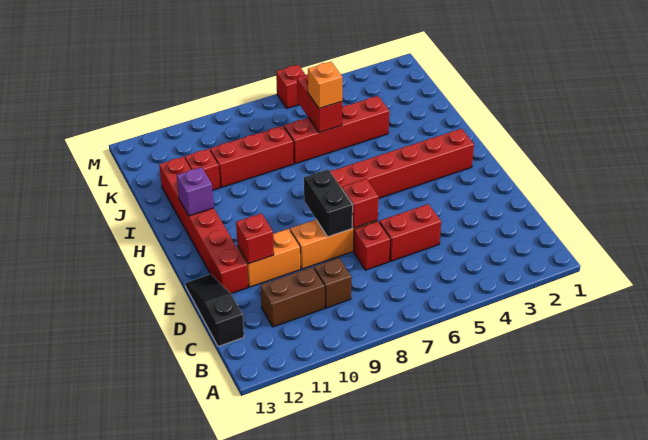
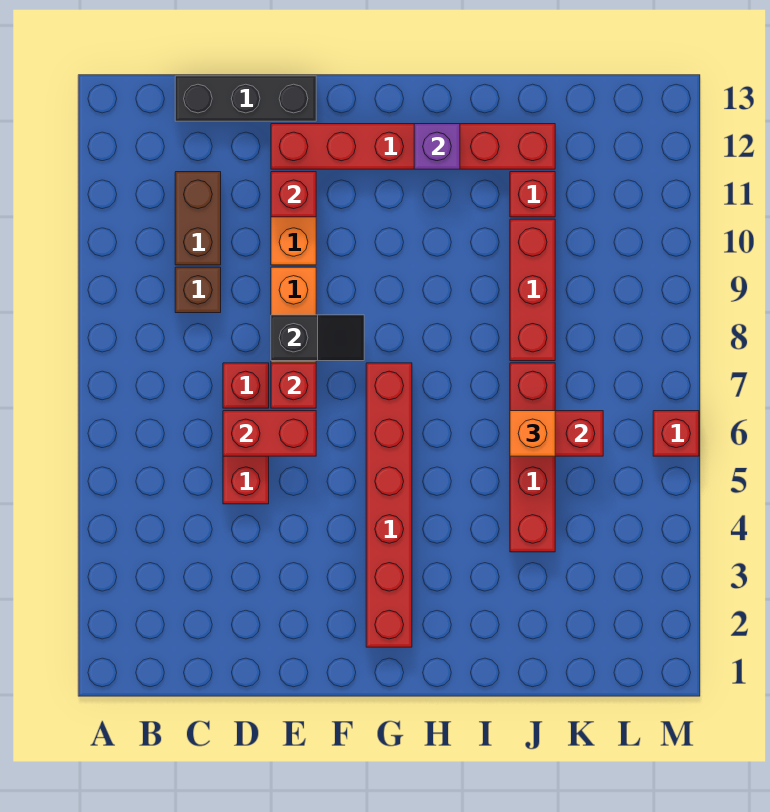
black slope C13:E13 level 1 top C -> black brick C13:E13 level 1
none -> red brick D6:E6 level 2
black brick E8:F8 level 2 -> black slope E8:F8 level 2 top E

